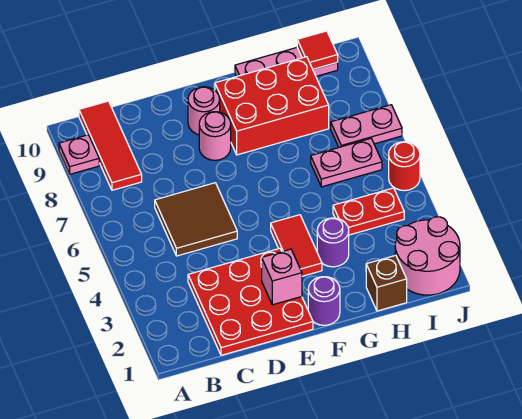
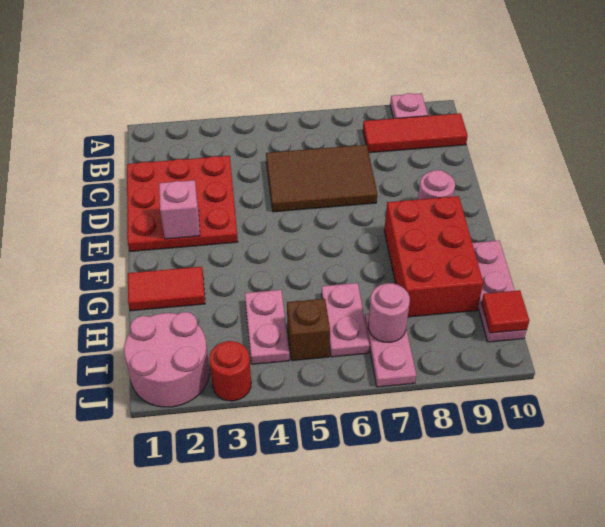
brown tile C5:D6 level 1 -> brown tile C5:D7 level 1
pink round brick E8 level 1 -> pink round brick I7 level 2
purple round brick F1 level 1 -> none
red tile F3:F4 level 1 -> red tile G1:G2 level 1
purple round brick G3 level 1 -> none
brown brick H1 level 1 -> brown brick I5 level 1
red plate H4:I4 level 1 -> pink plate H4:I4 level 1
red round brick J5 level 1 -> red round brick J3 level 1

